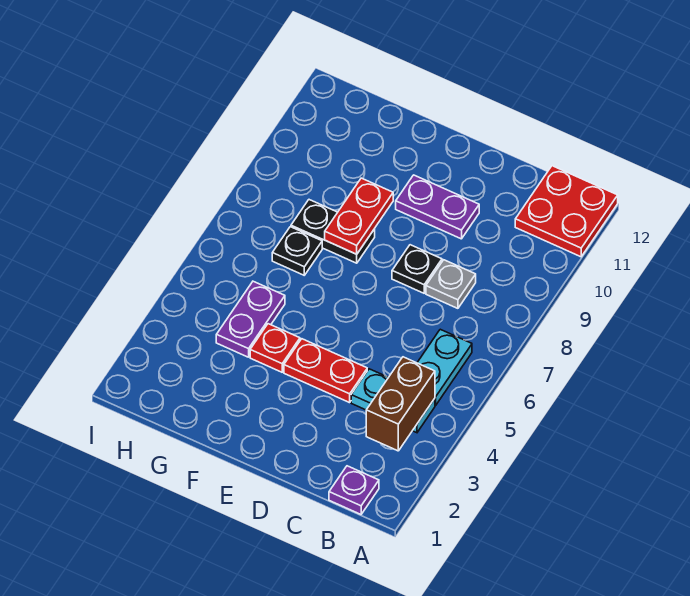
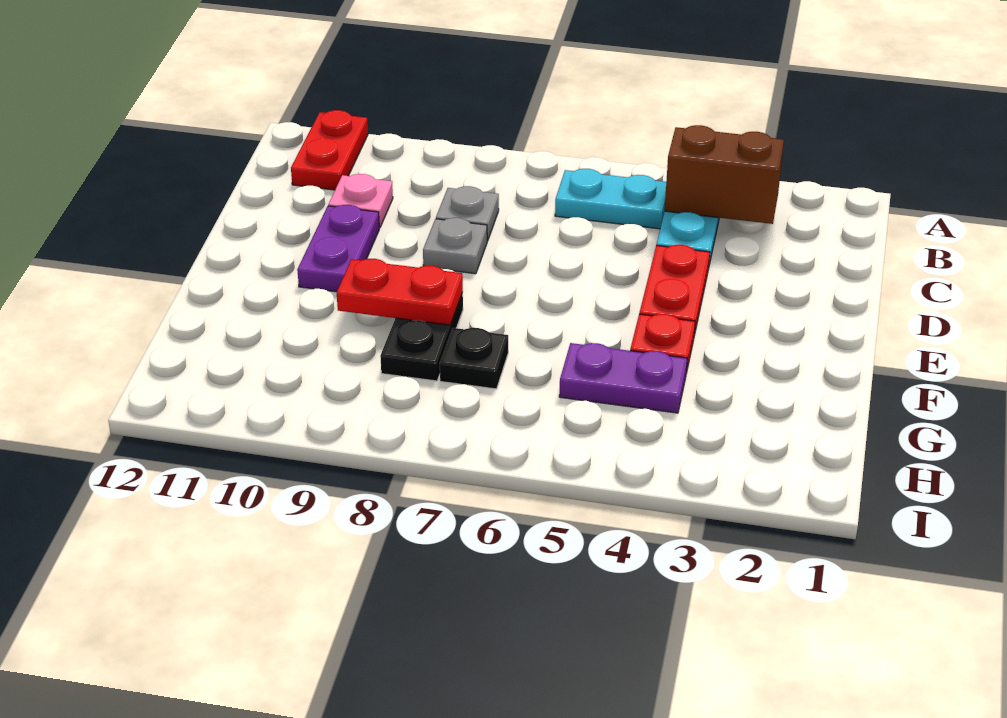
red plate A11:B12 level 1 -> red plate A11:B11 level 1
purple plate B1 level 1 -> none
none -> pink plate C10 level 1
black plate D8 level 1 -> grey plate D8 level 1

